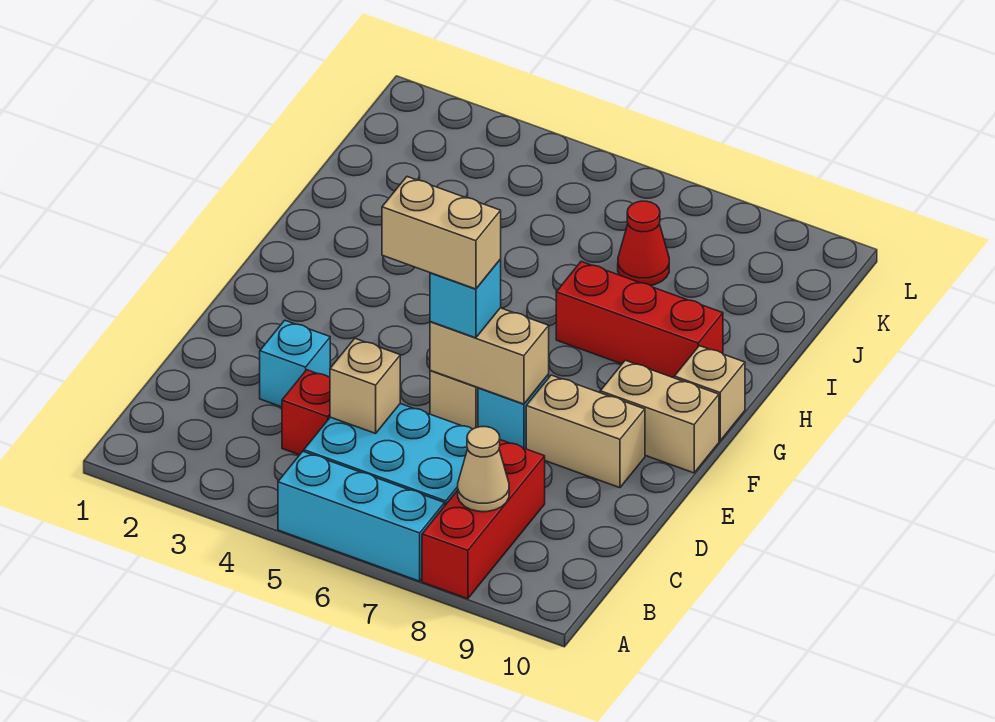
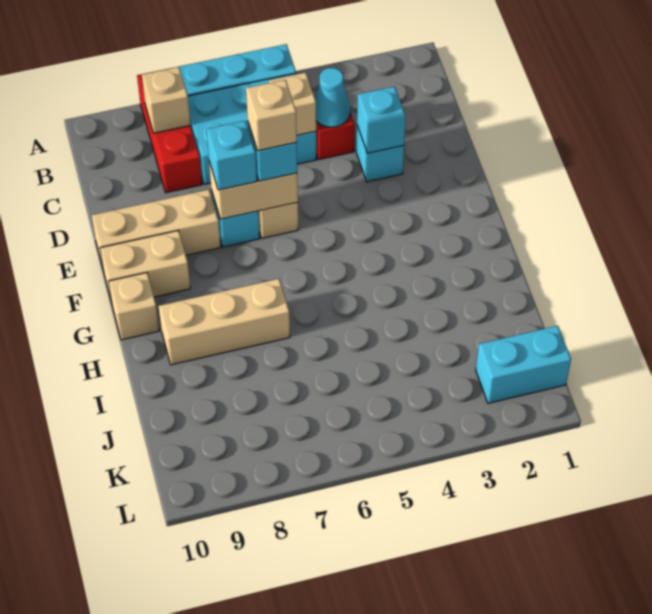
tan cone B8 level 2 -> tan brick B8 level 2
none -> cyan cone C4 level 2
none -> cyan brick D3 level 2
tan brick E5:E6 level 4 -> tan brick E6 level 4
none -> cyan brick E7 level 3
tan brick E8:E9 level 1 -> tan brick E8:E10 level 1
red brick H7:H9 level 1 -> tan brick H7:H9 level 1
red cone J7 level 1 -> none
none -> cyan brick K1:K2 level 1

